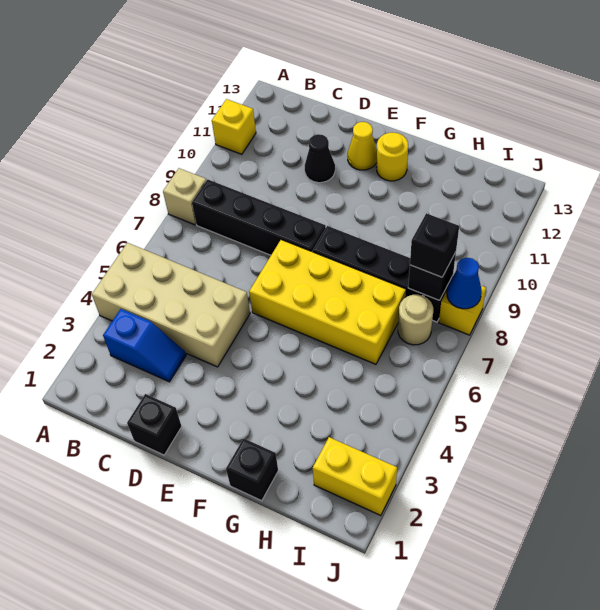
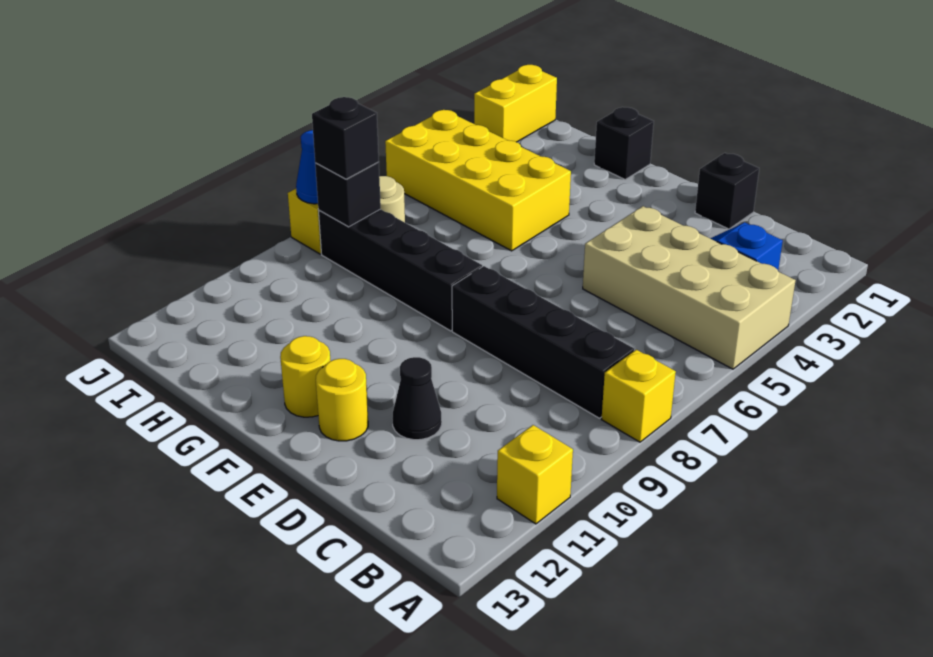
tan brick A8 level 1 -> yellow brick A8 level 1
yellow brick E6:H7 level 1 -> yellow brick G4:J5 level 1
yellow cone E12 level 1 -> yellow round brick E12 level 1
yellow brick I2:J2 level 1 -> yellow brick J1:J2 level 1

